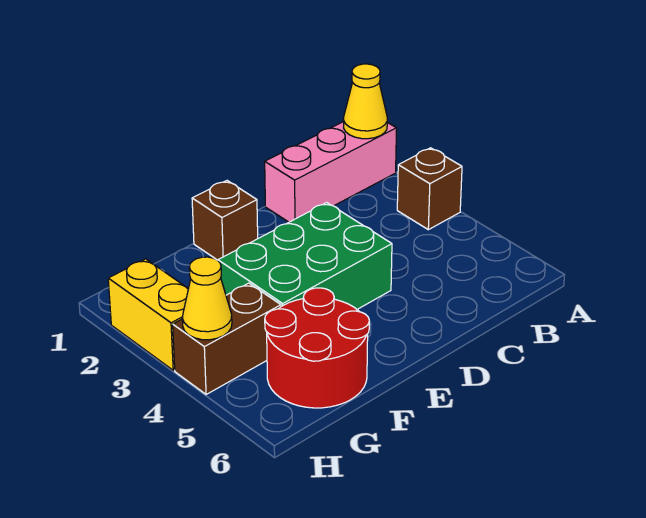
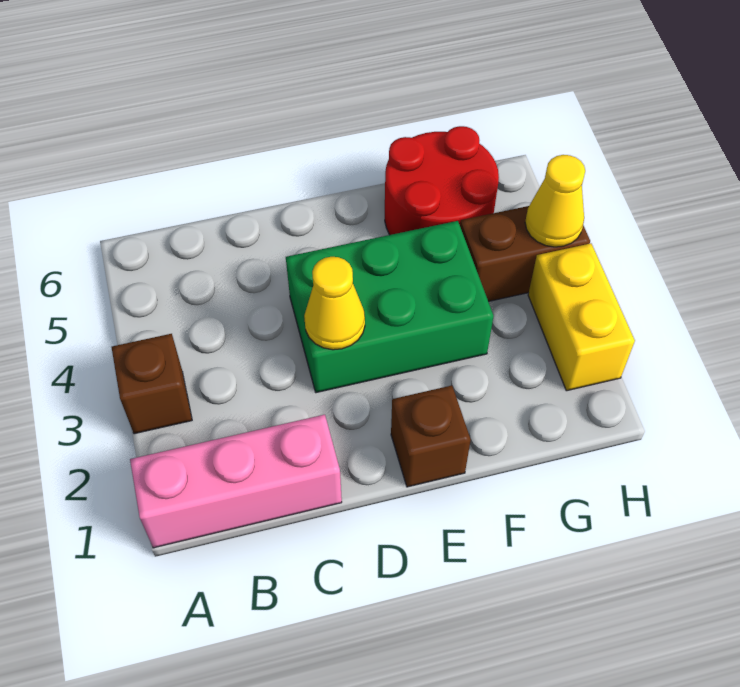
yellow cone A1 level 2 -> yellow cone D3 level 2

